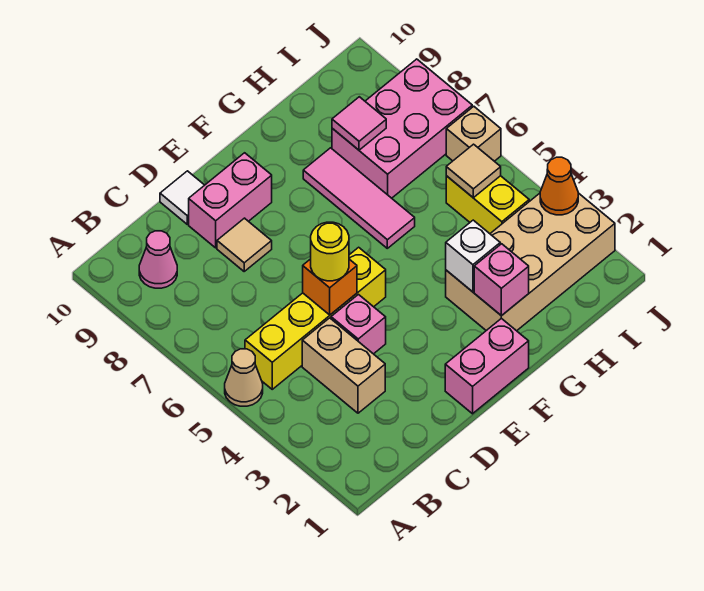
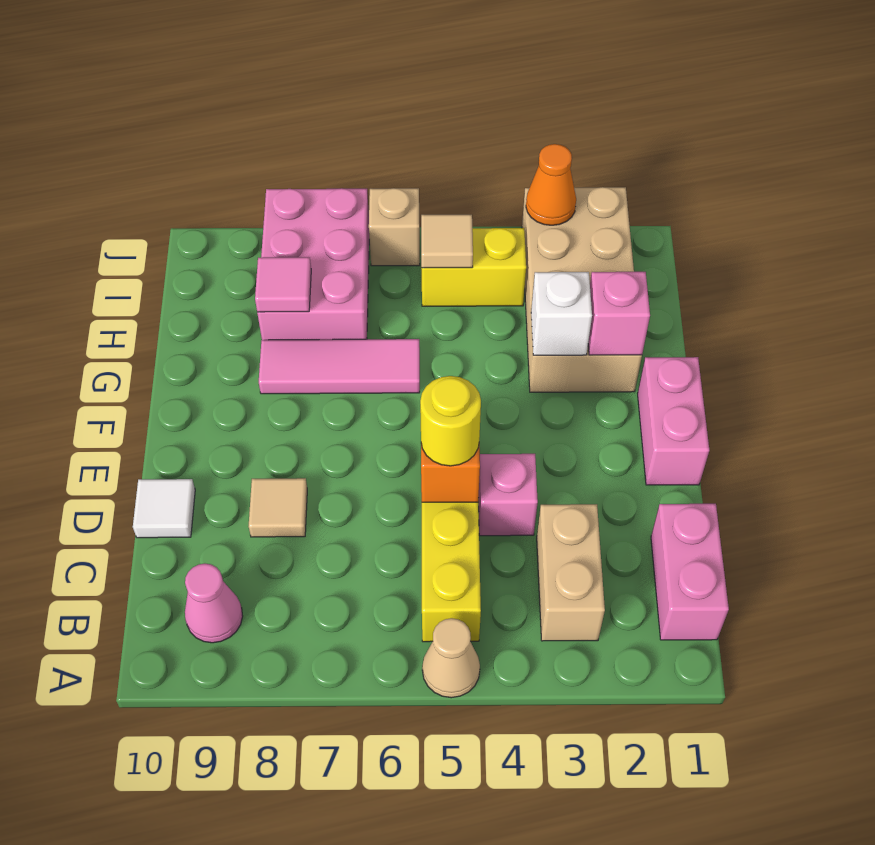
tan brick C3:C4 level 1 -> tan brick B3:C3 level 1
pink brick D9:E9 level 1 -> pink brick B1:C1 level 1

